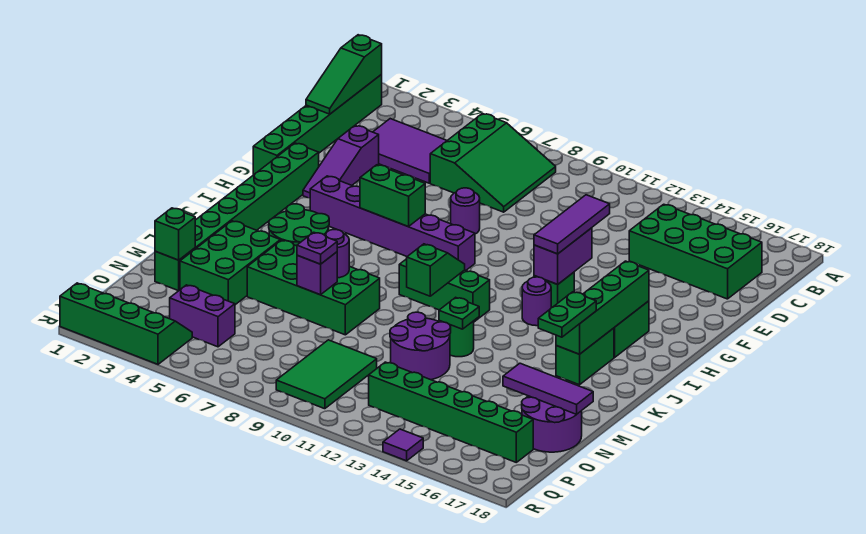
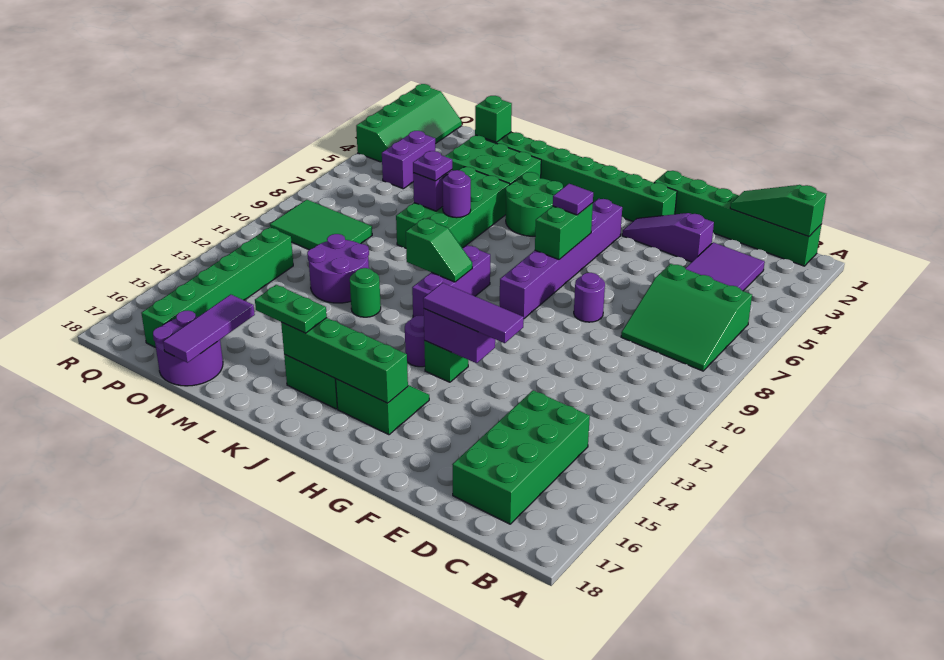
green brick J9:J11 level 1 -> purple brick J9:J11 level 1
green plate L12 level 2 -> none
purple tile R14 level 1 -> purple tile H6 level 3

